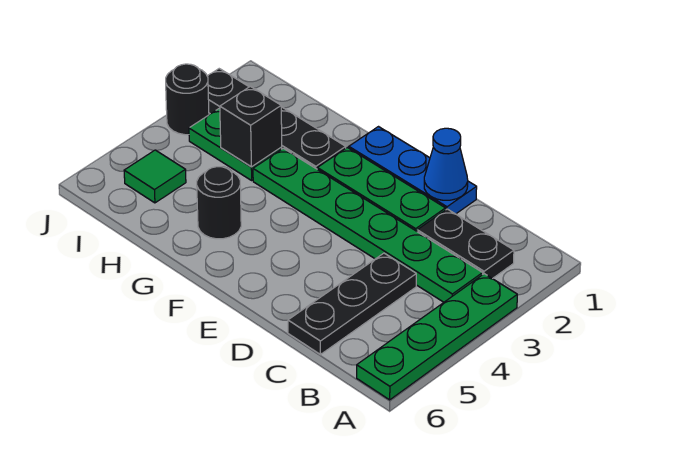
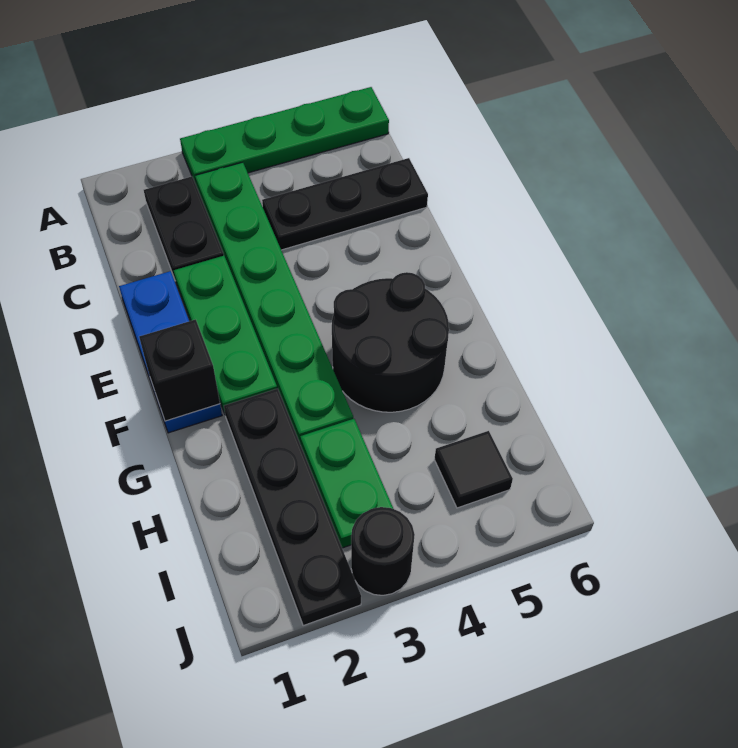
blue cone D1 level 2 -> none
black round brick G5 level 1 -> black round brick F4:G5 level 1
black brick H3 level 2 -> black brick F1 level 2
green tile I5 level 1 -> black tile I5 level 1

